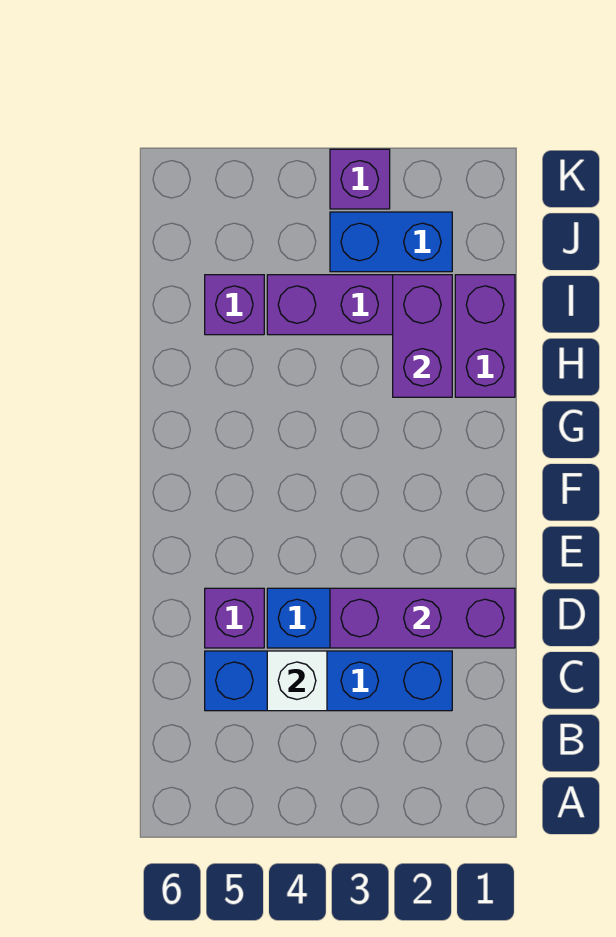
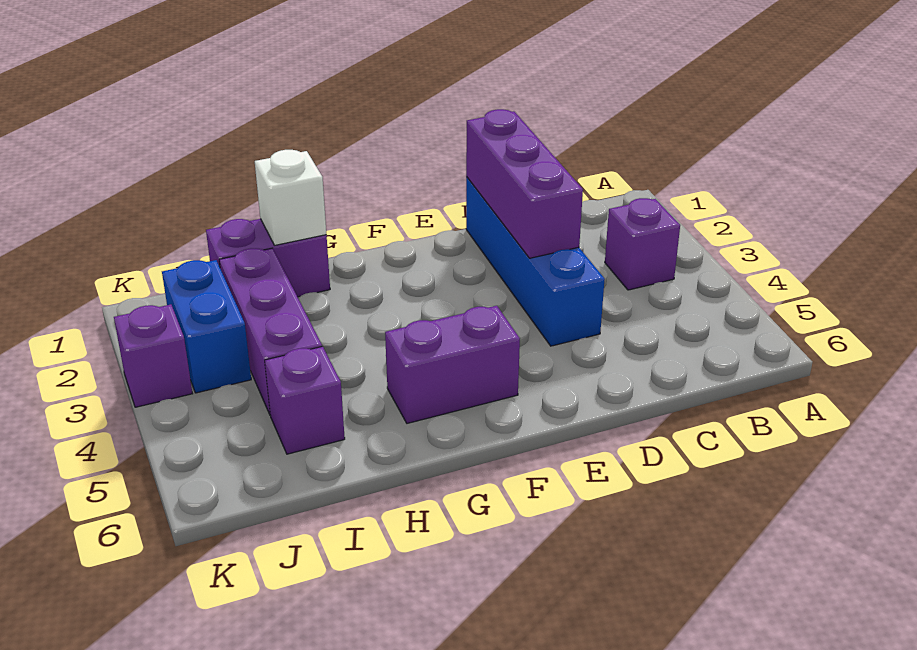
blue brick C2:C5 level 1 -> none
white brick C4 level 2 -> white brick H1 level 2
purple brick D5 level 1 -> purple brick B3 level 1
purple brick H2:I2 level 2 -> purple brick F5:G5 level 1

